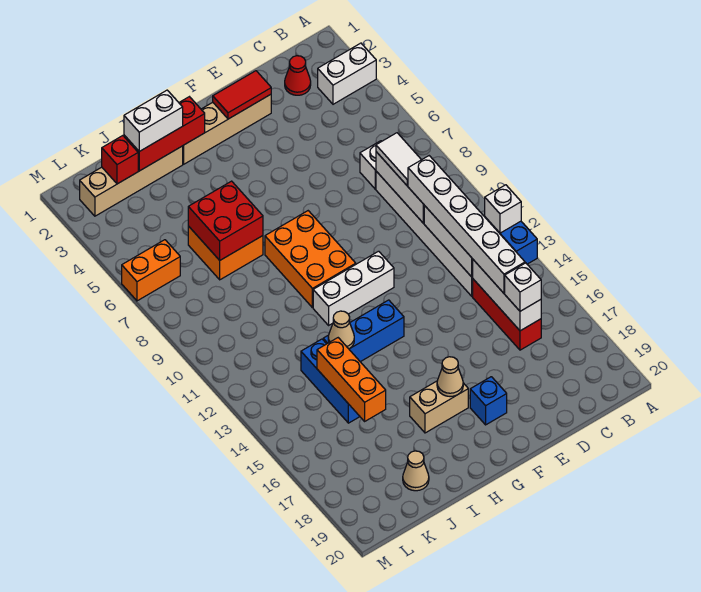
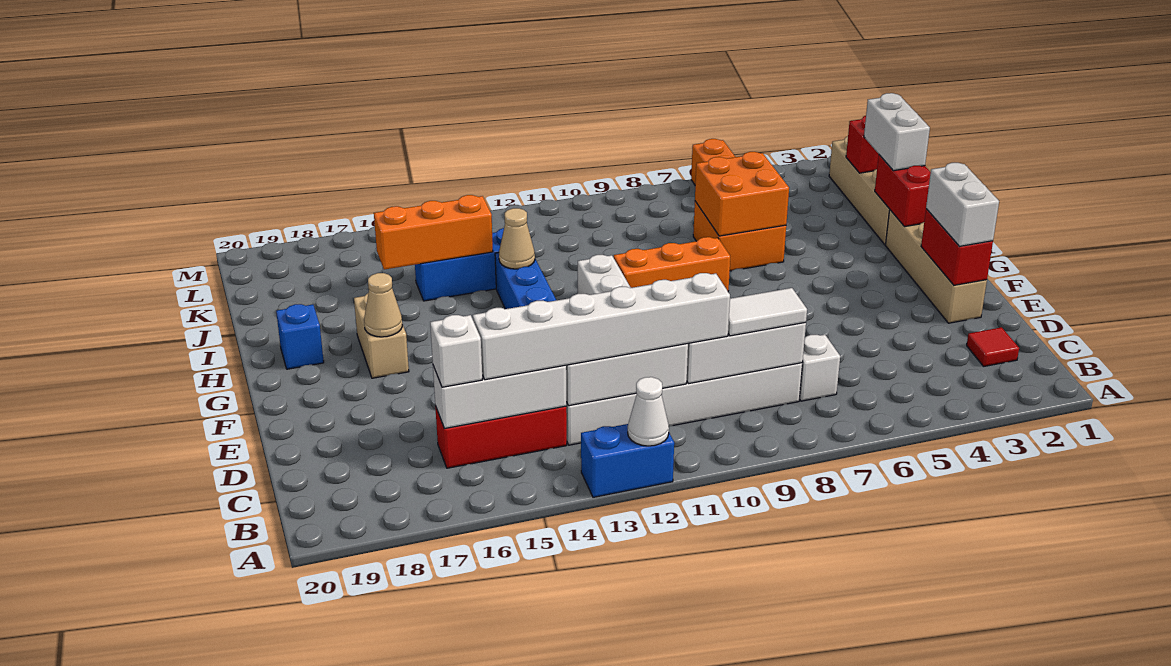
white brick A3:B3 level 1 -> white brick E2:F2 level 3
white brick A12 level 2 -> white cone A12 level 2
red cone C2 level 1 -> red tile C2 level 1
red tile E2:F2 level 2 -> red brick E2:F2 level 2
blue brick F18 level 1 -> blue brick H19 level 1
orange brick G8:H10 level 1 -> orange brick H8:H10 level 1
red brick H2:J2 level 2 -> red brick H2:I2 level 2
red brick I6:J7 level 2 -> orange brick I6:J7 level 2
tan cone J19 level 1 -> none

